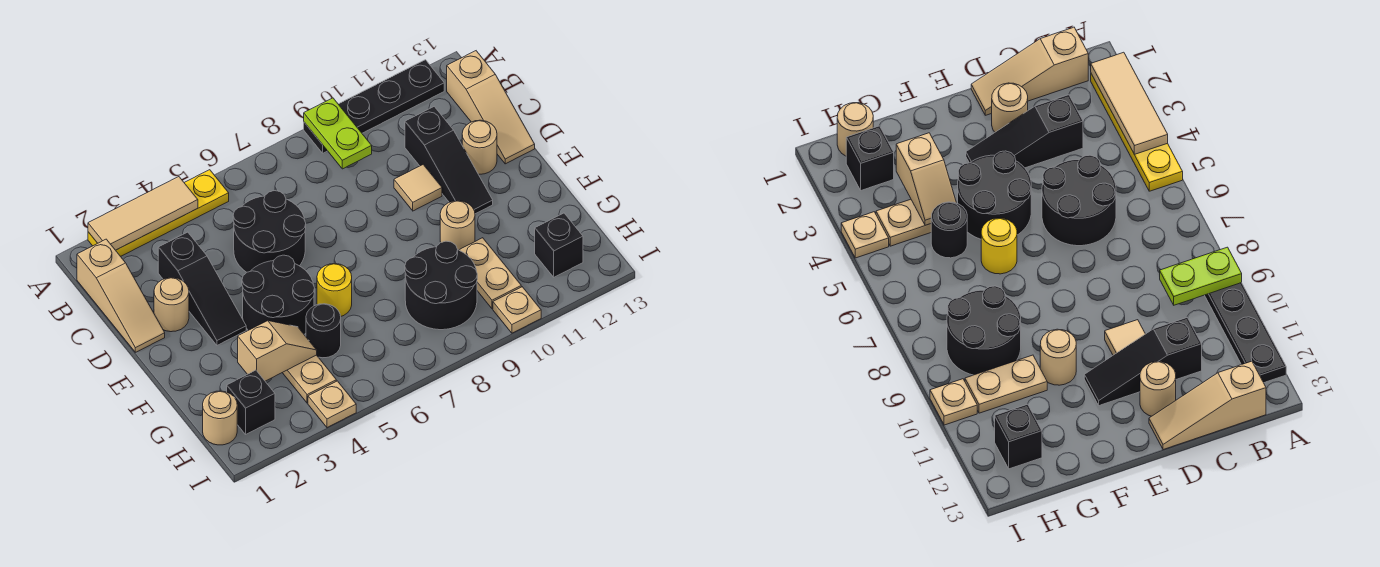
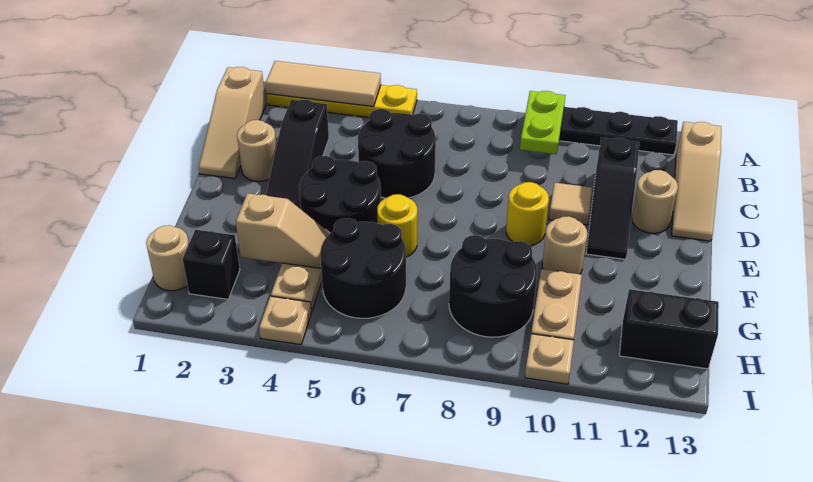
none -> yellow round brick E9 level 1
black round brick G5 level 1 -> black round brick G5:H6 level 1
black brick H12 level 1 -> black brick H12:H13 level 1

